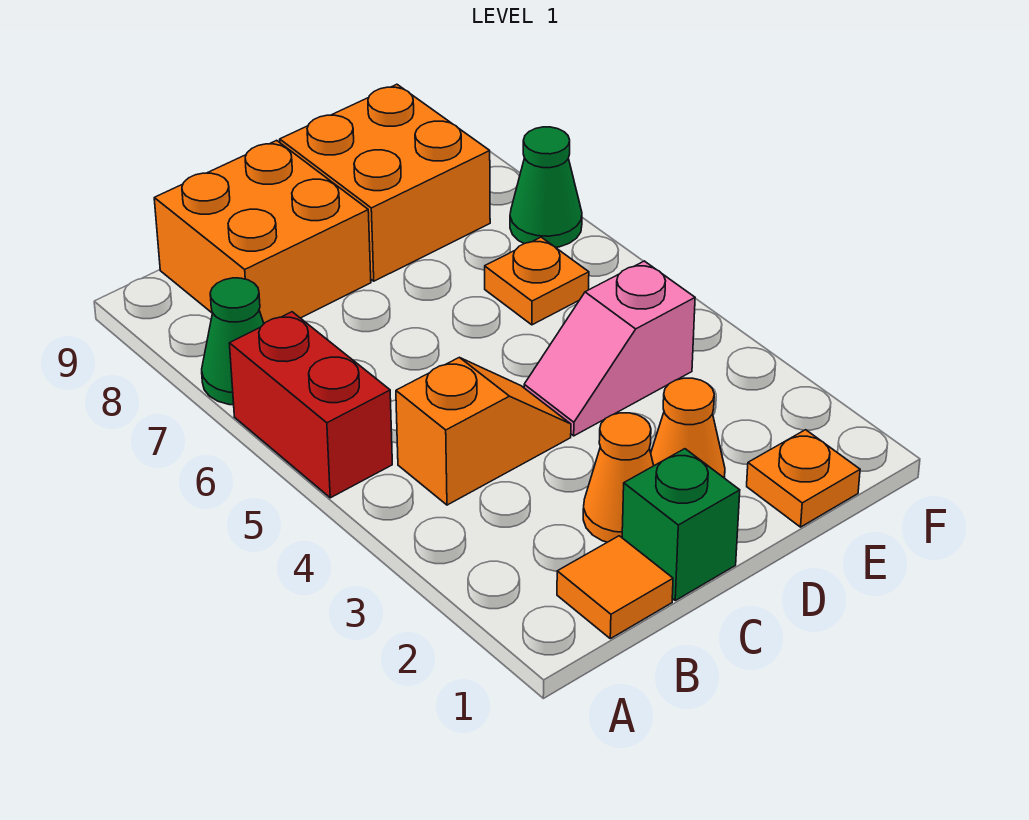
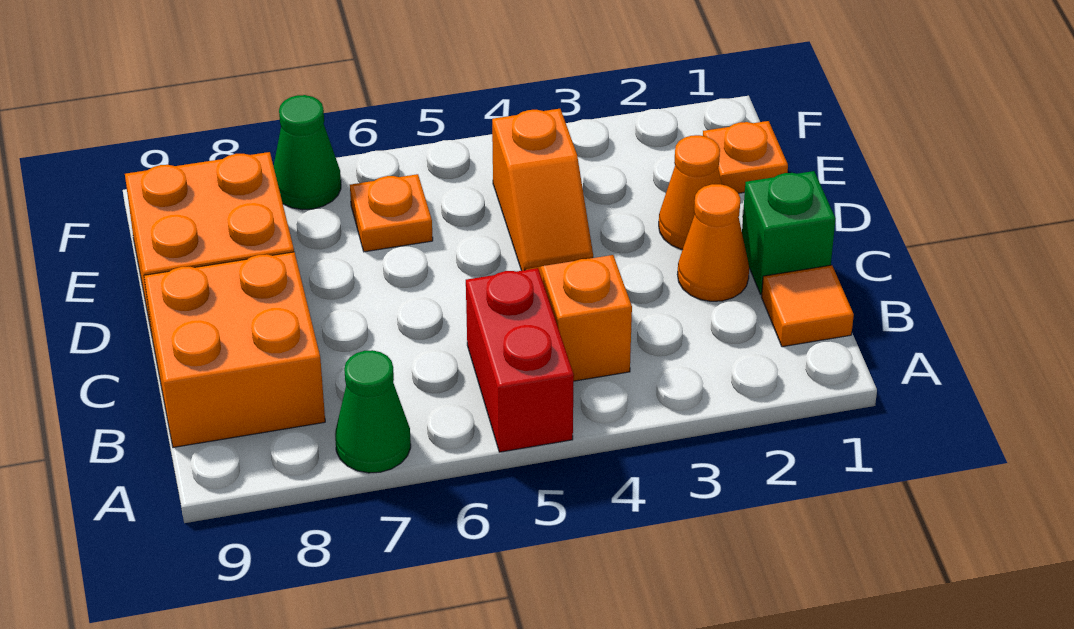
red brick A5:A6 level 1 -> red brick A5:B5 level 1
pink slope D4:E4 level 1 top E -> orange slope D4:E4 level 1 top E

